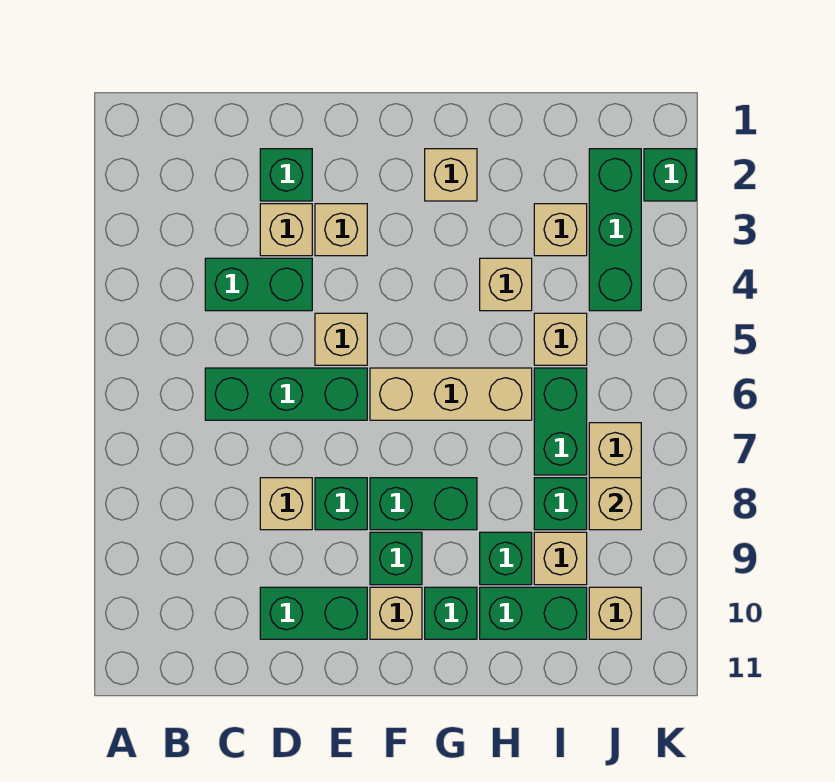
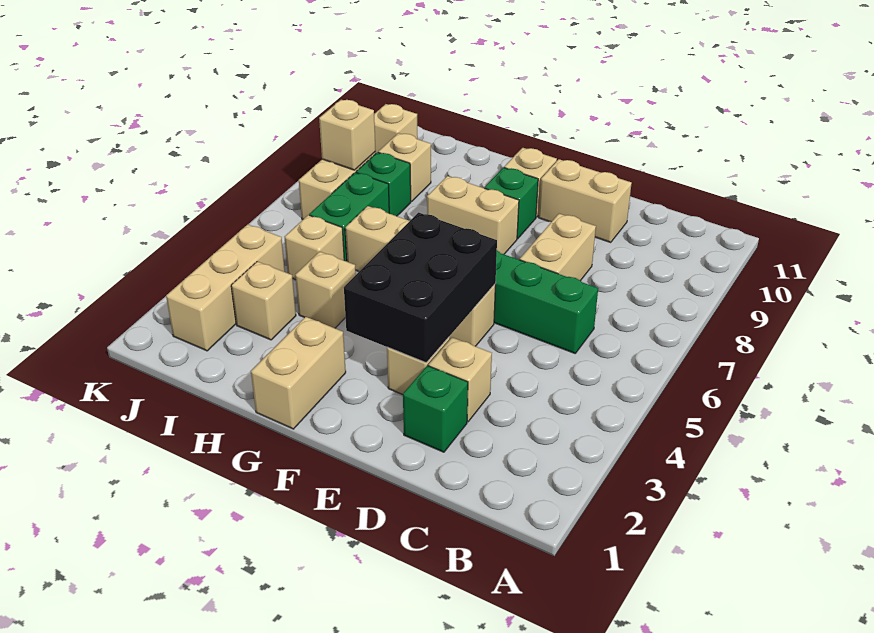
green brick C4:D4 level 1 -> none
tan brick D8 level 1 -> tan brick D7:D8 level 1
green brick D10:E10 level 1 -> tan brick D10:E10 level 1
none -> black brick E3:F5 level 2
green brick E8 level 1 -> none
green brick F8:G8 level 1 -> tan brick F8:G8 level 1
tan brick G2 level 1 -> tan brick G1:G2 level 1
green brick G10 level 1 -> none
green brick H9 level 1 -> none
green brick H10:I10 level 1 -> none
green brick J2:J4 level 1 -> tan brick J2:J4 level 1
green brick K2 level 1 -> none

